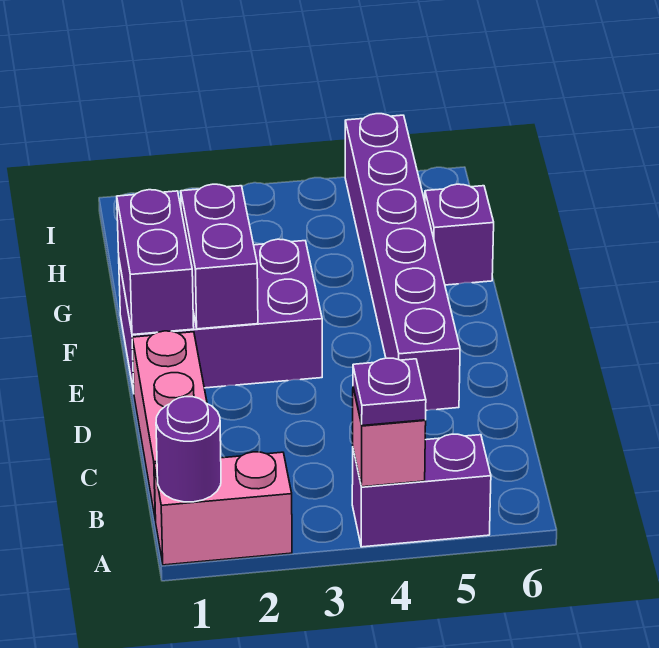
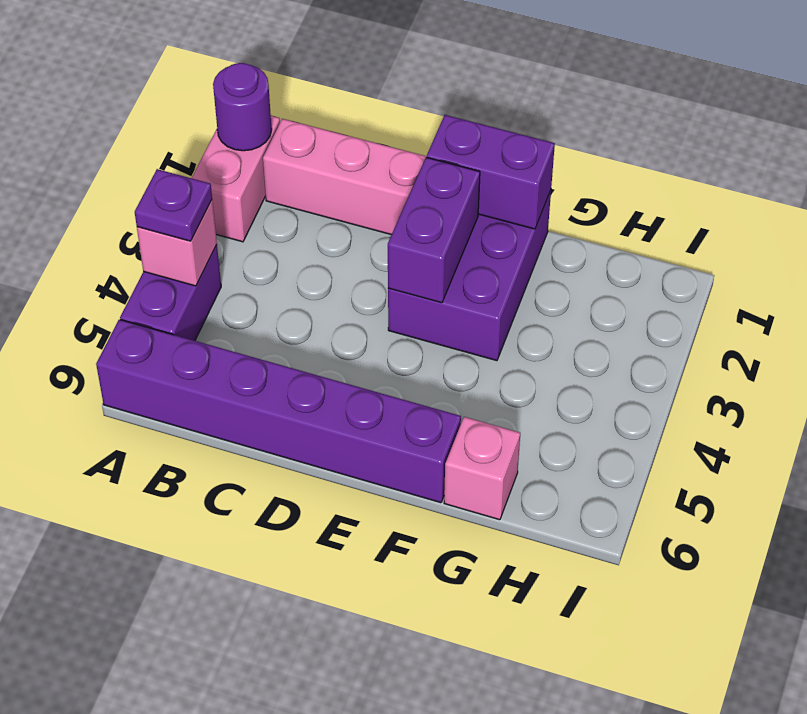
purple brick D5:I5 level 1 -> purple brick A6:F6 level 1
purple brick E2:F2 level 2 -> purple brick E2:E3 level 2
purple brick G6 level 1 -> pink brick G6 level 1

